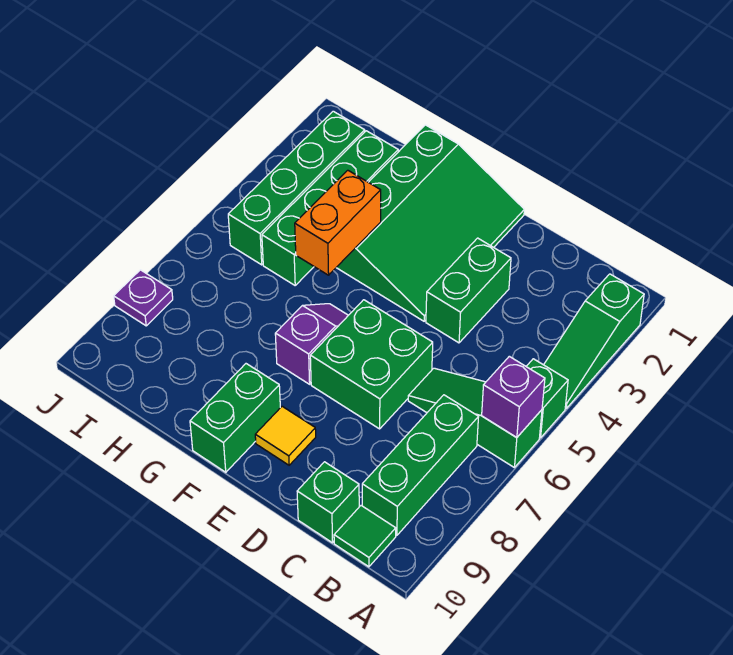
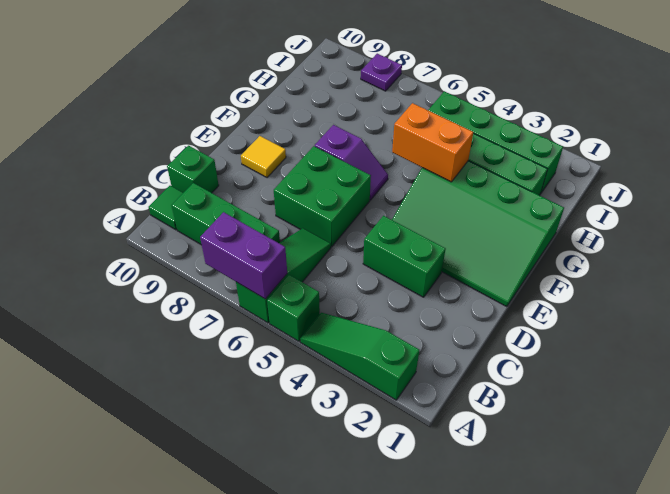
purple brick A6 level 2 -> purple brick A6:A7 level 2
green brick F9:F10 level 1 -> none

